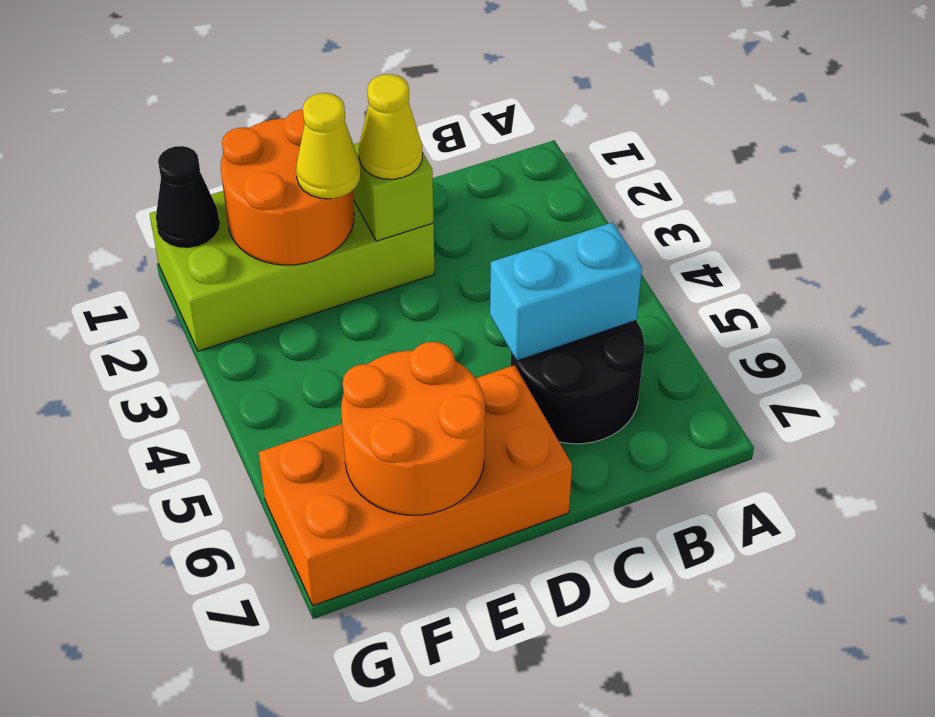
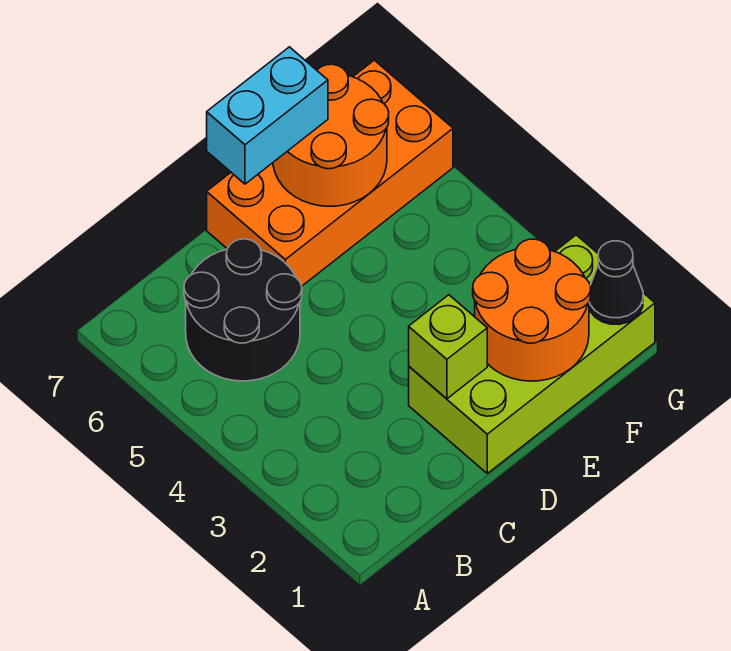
cyan brick B5:C5 level 2 -> cyan brick D7:E7 level 3
yellow cone D2 level 3 -> none
yellow cone E2 level 3 -> none

